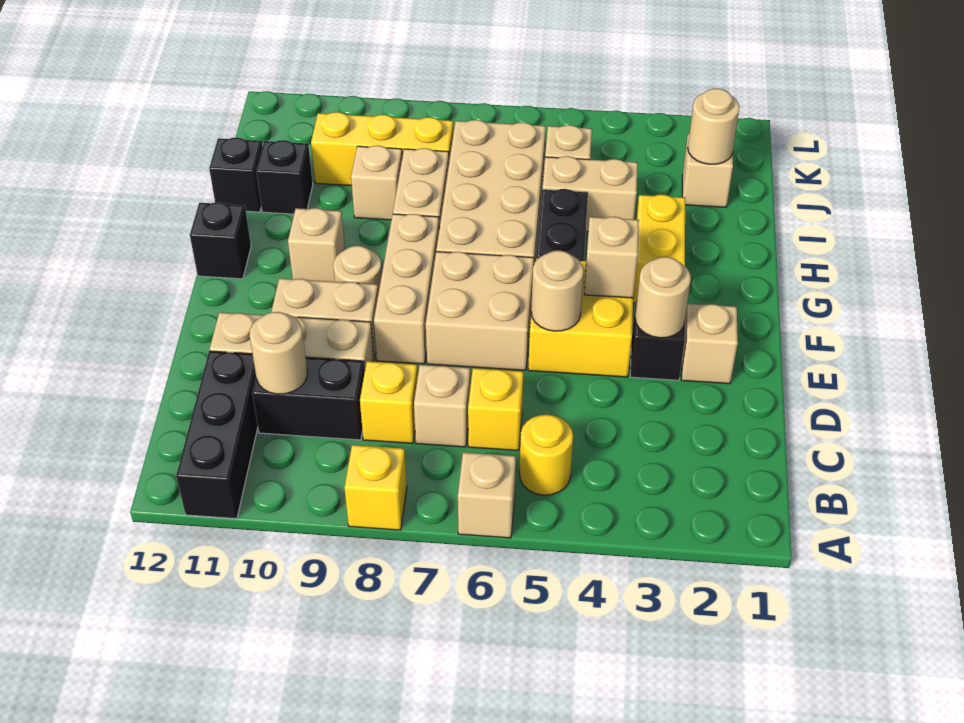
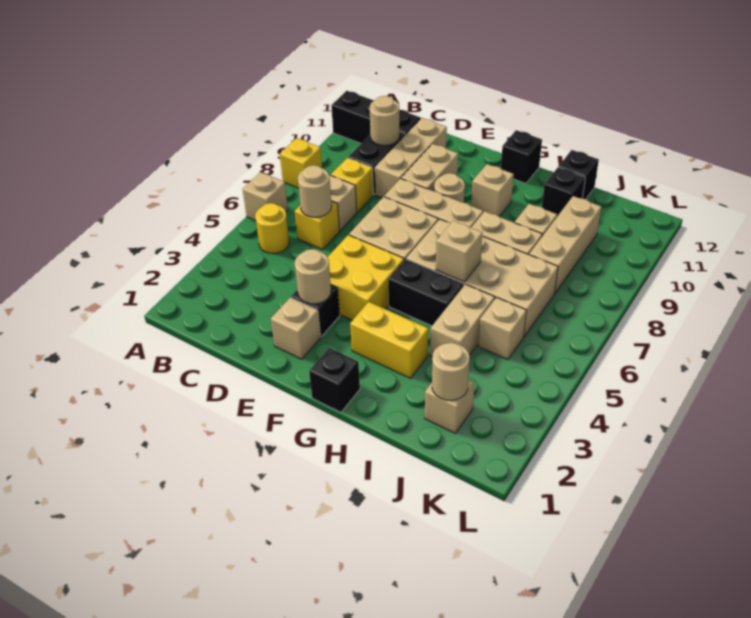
tan round brick E5 level 2 -> tan round brick C6 level 2
tan brick F4 level 2 -> tan brick H6 level 2
none -> black brick G1 level 1
yellow brick J8:J10 level 1 -> tan brick J8:J10 level 1

